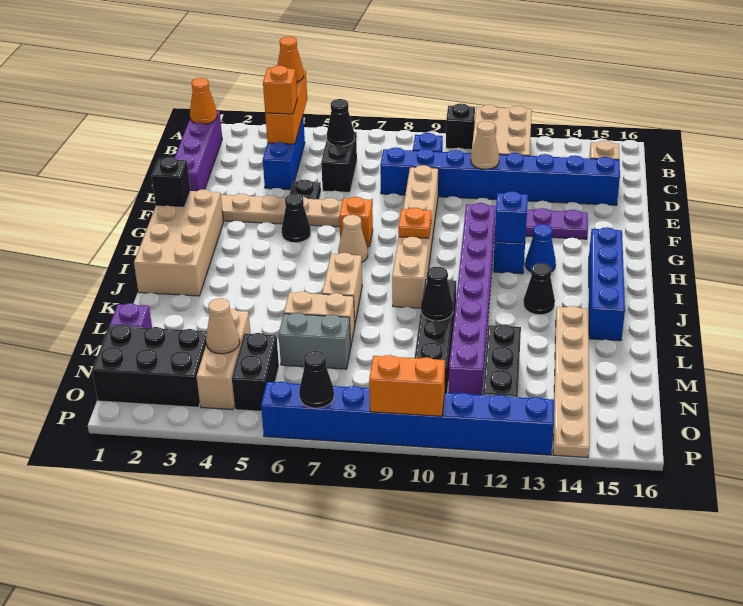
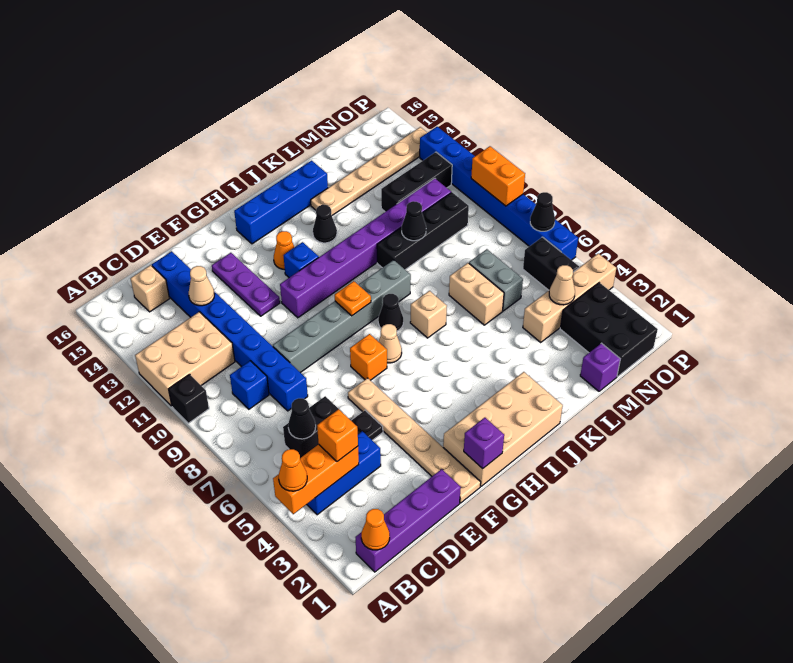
tan cone D11 level 2 -> tan cone D13 level 2
tan brick E9:J9 level 1 -> grey brick E9:J9 level 1
black brick G1 level 2 -> purple brick G1 level 2
black cone G5 level 1 -> black cone I8 level 1
blue brick H12 level 2 -> none
blue cone H13 level 1 -> orange cone H13 level 1
tan brick J7:K7 level 1 -> tan brick J7 level 1
tan brick M4:O4 level 1 -> tan brick M4:P4 level 1
black brick N5:O5 level 1 -> black brick O5:O6 level 1

